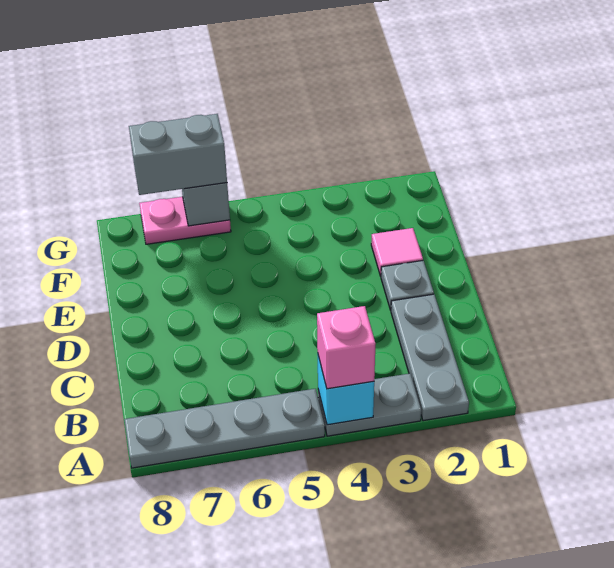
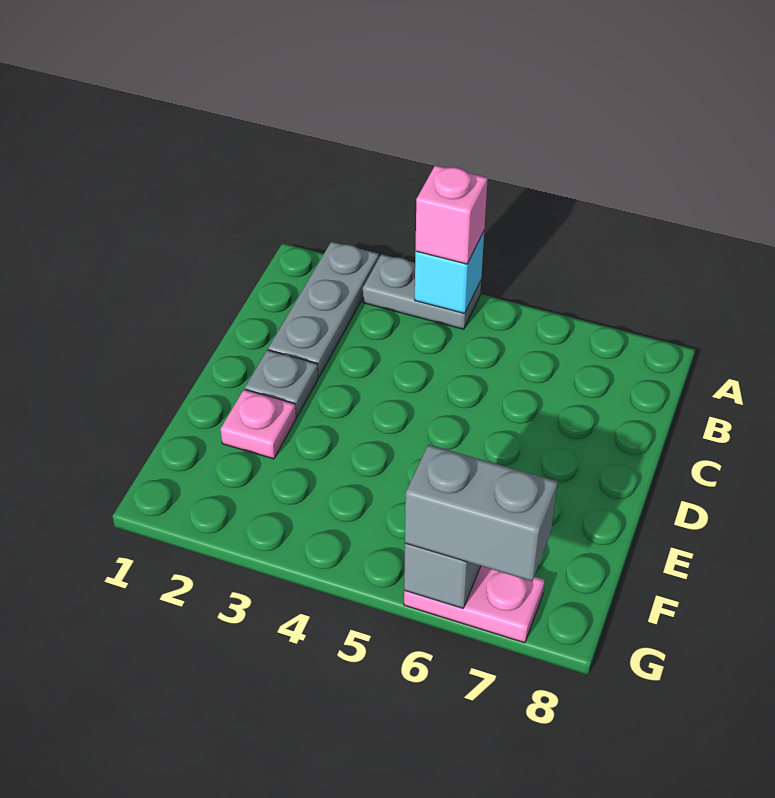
grey plate A5:A8 level 1 -> none
pink tile E2 level 1 -> pink plate E2 level 1

